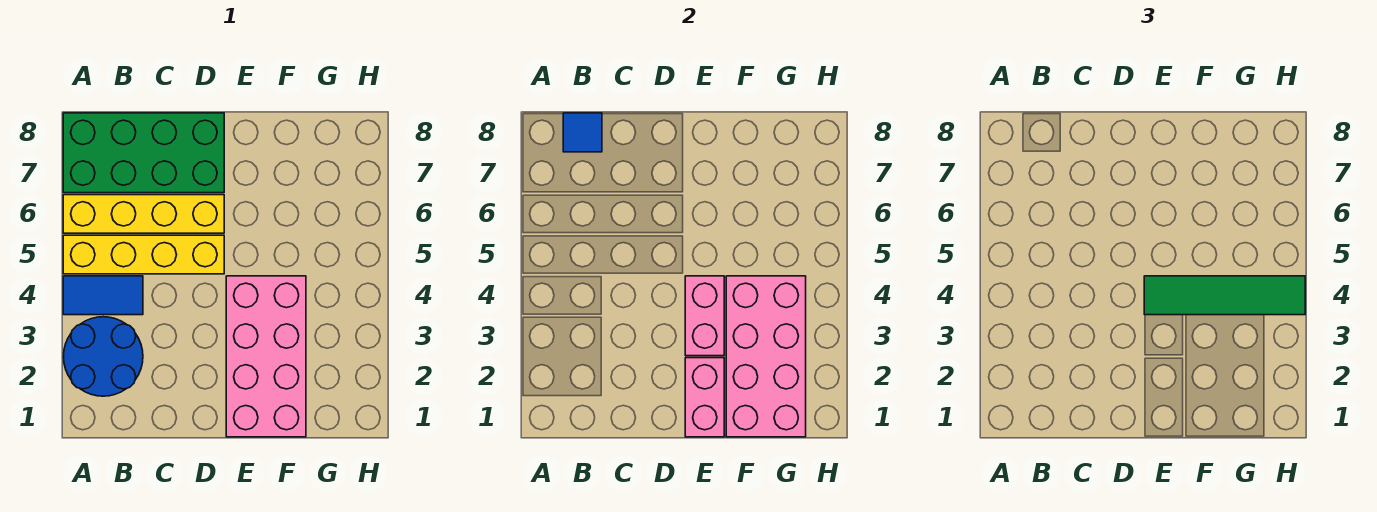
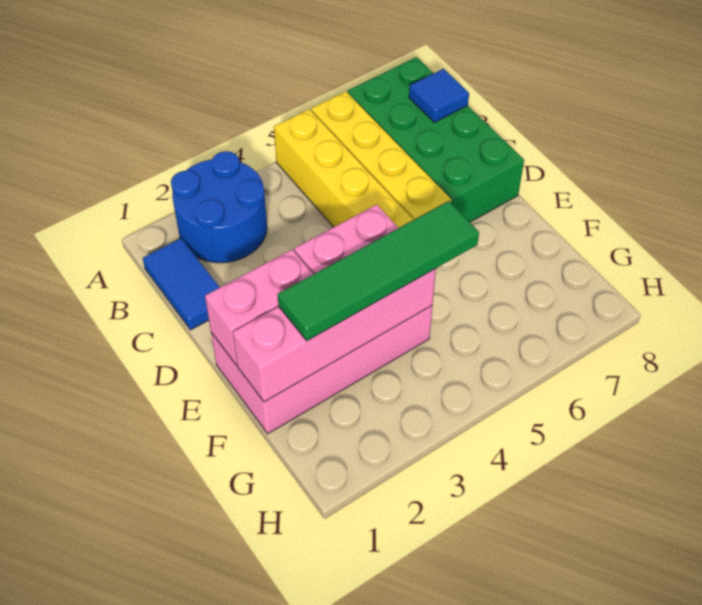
blue tile A4:B4 level 1 -> blue tile B1:C1 level 1
green tile E4:H4 level 3 -> green tile F2:F5 level 3
pink brick F1:G4 level 2 -> pink brick F1:F4 level 2

